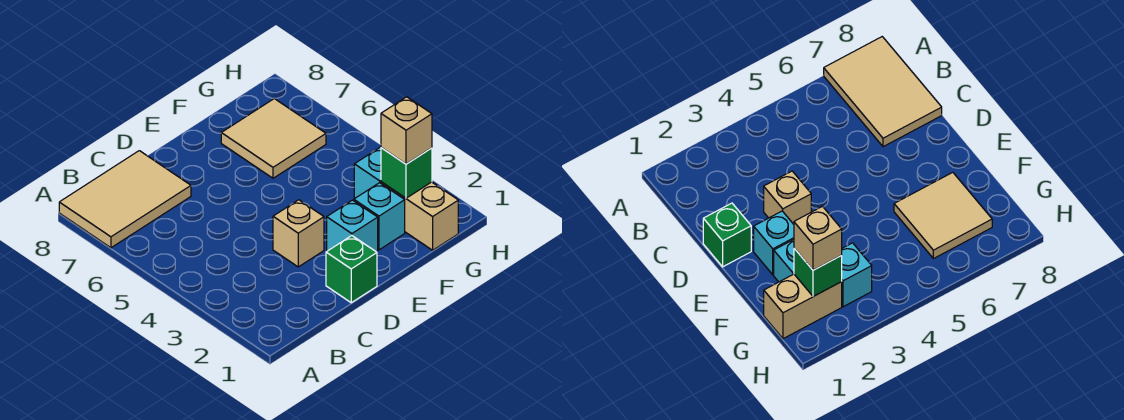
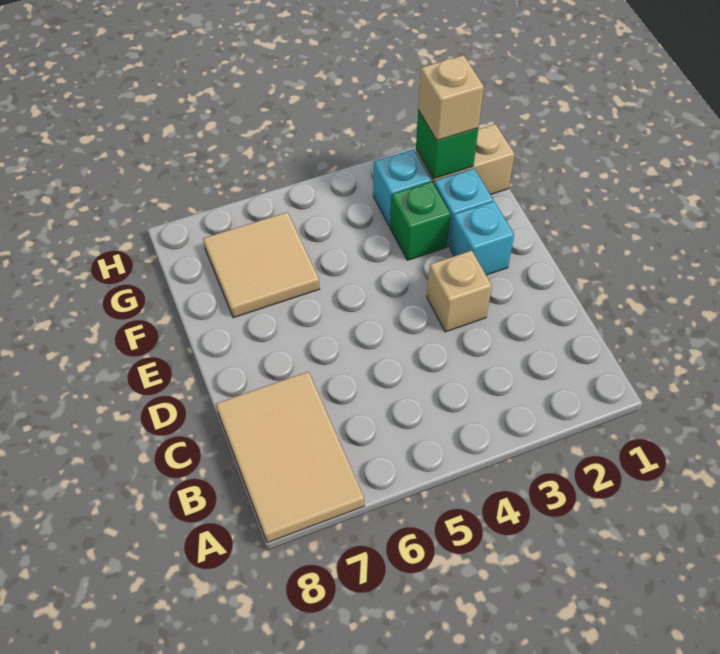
green brick D1 level 1 -> green brick F3 level 1

